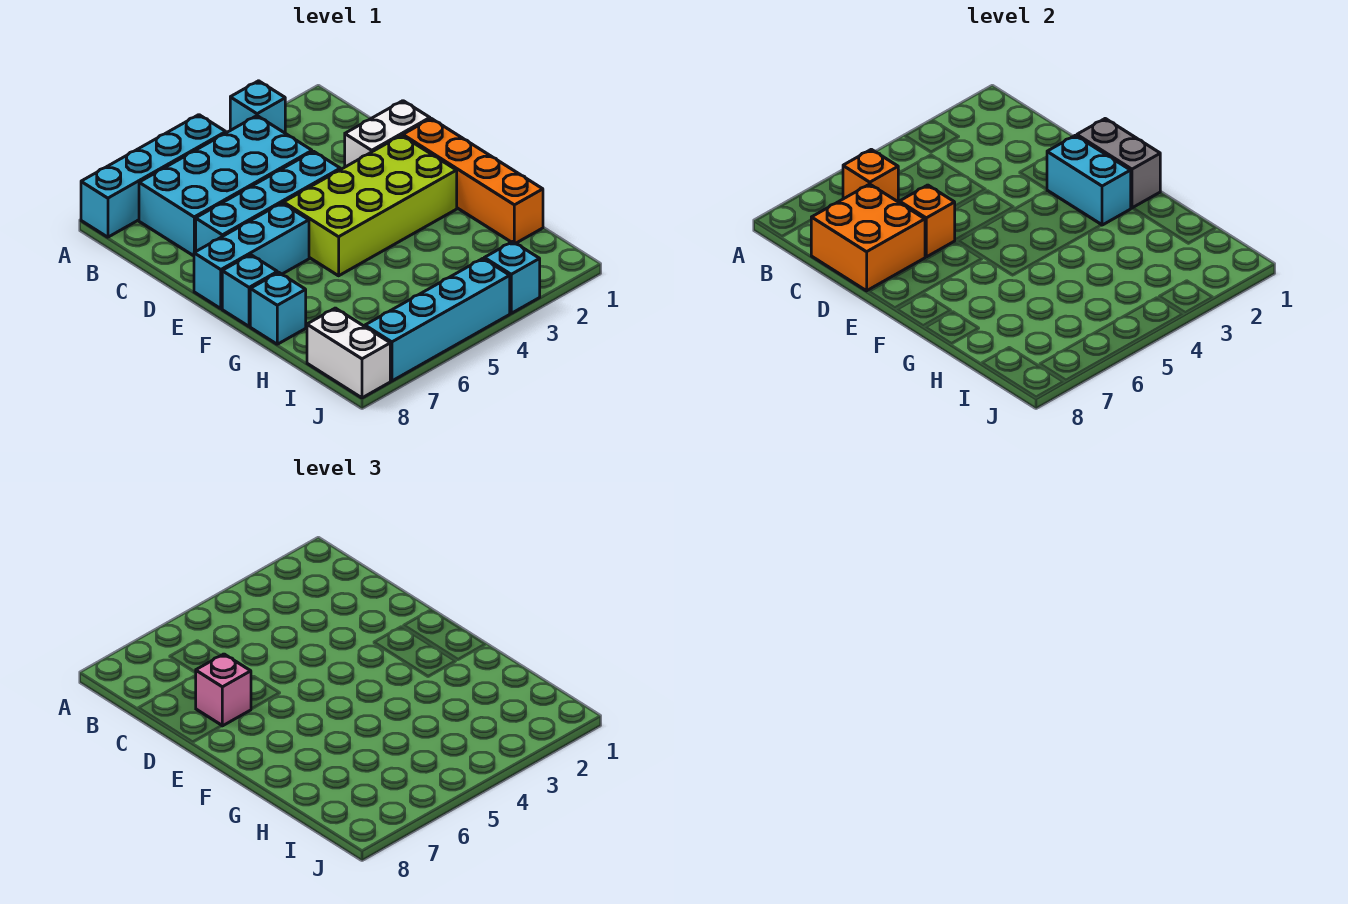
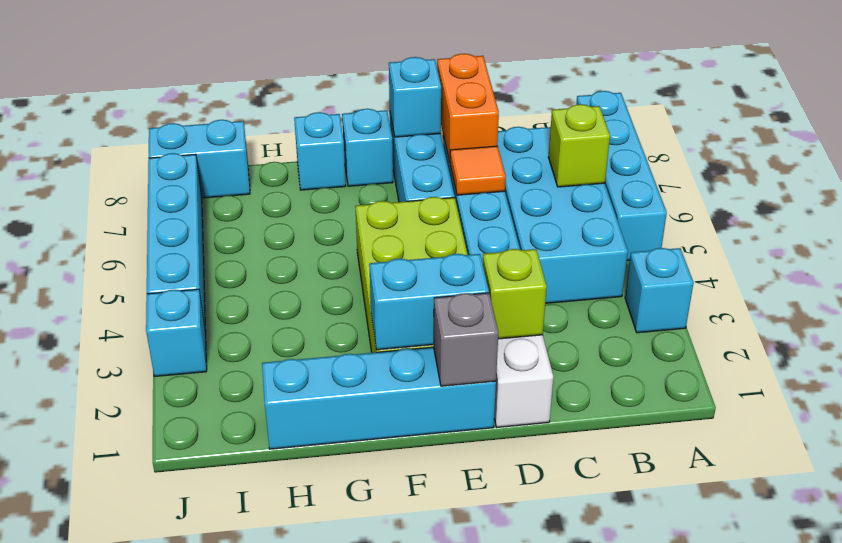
orange brick B6 level 2 -> lime brick B6 level 2
orange brick C7:D8 level 2 -> orange brick D7:D8 level 2
none -> lime brick D2 level 2
orange brick D6 level 2 -> orange tile D6 level 2
pink brick D7 level 3 -> none
orange brick E1:H1 level 1 -> cyan brick E1:H1 level 1
grey brick E1:F1 level 2 -> grey brick E1 level 2
none -> cyan brick E8 level 2
white brick I8:J8 level 1 -> cyan brick I8:J8 level 1

